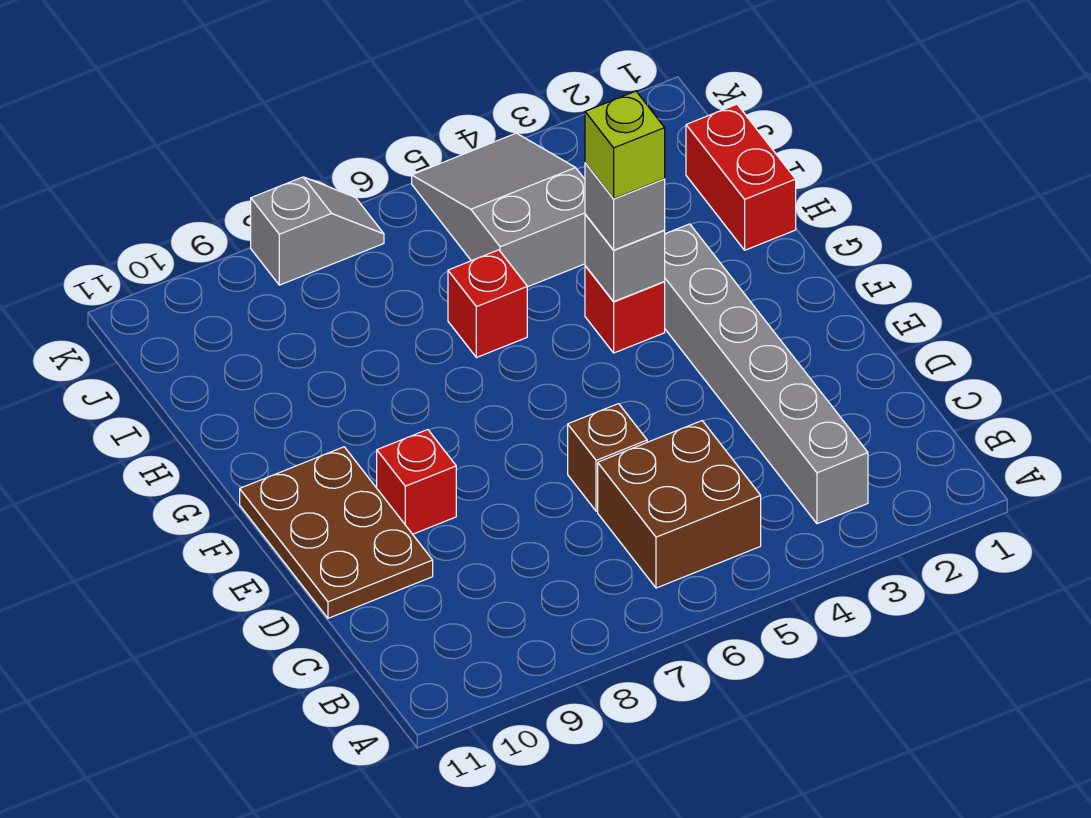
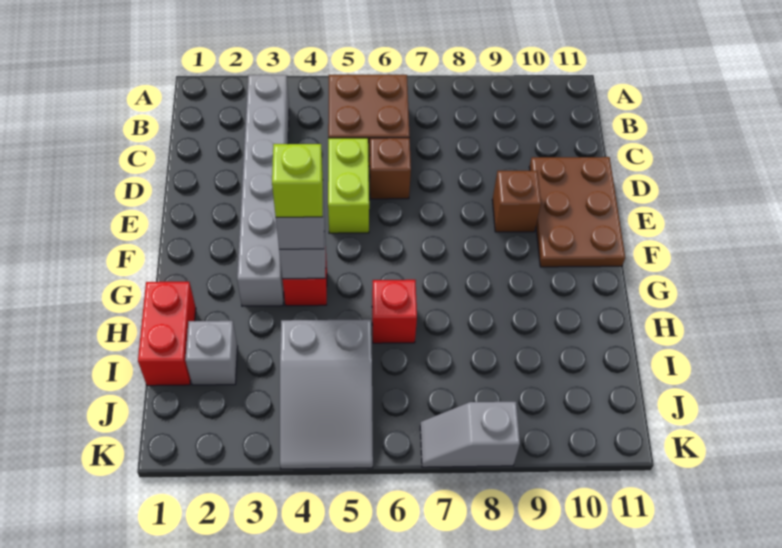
none -> lime brick D5:E5 level 1
red brick E9 level 1 -> brown brick E9 level 1
none -> grey brick I2 level 1

